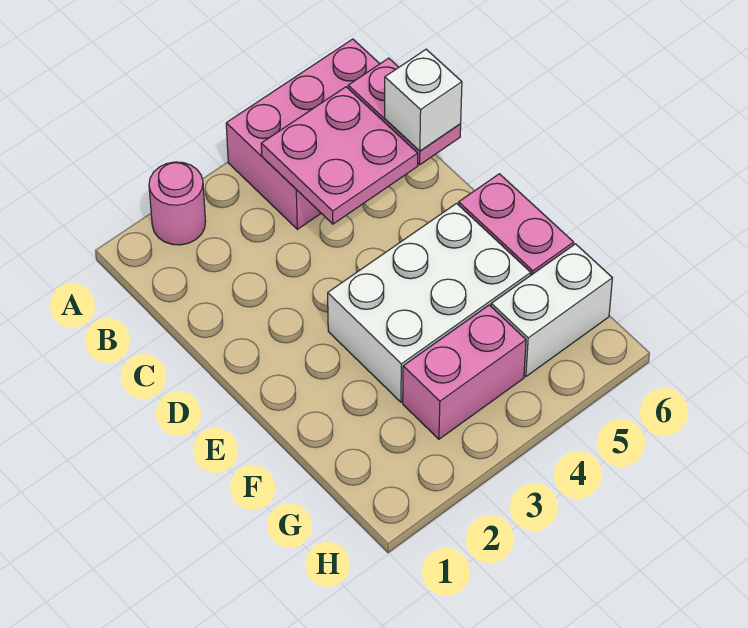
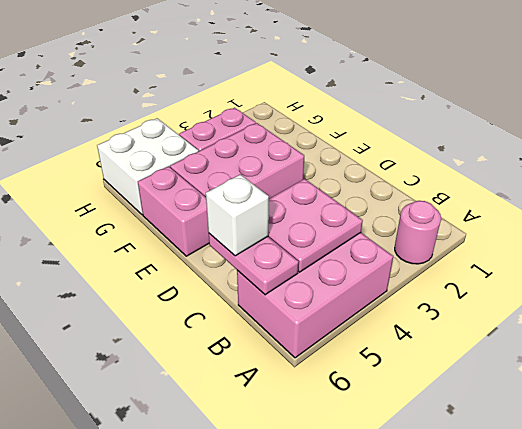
white brick E3:F5 level 1 -> pink brick E3:F5 level 1
white brick G5:G6 level 1 -> white brick G5:H6 level 1

